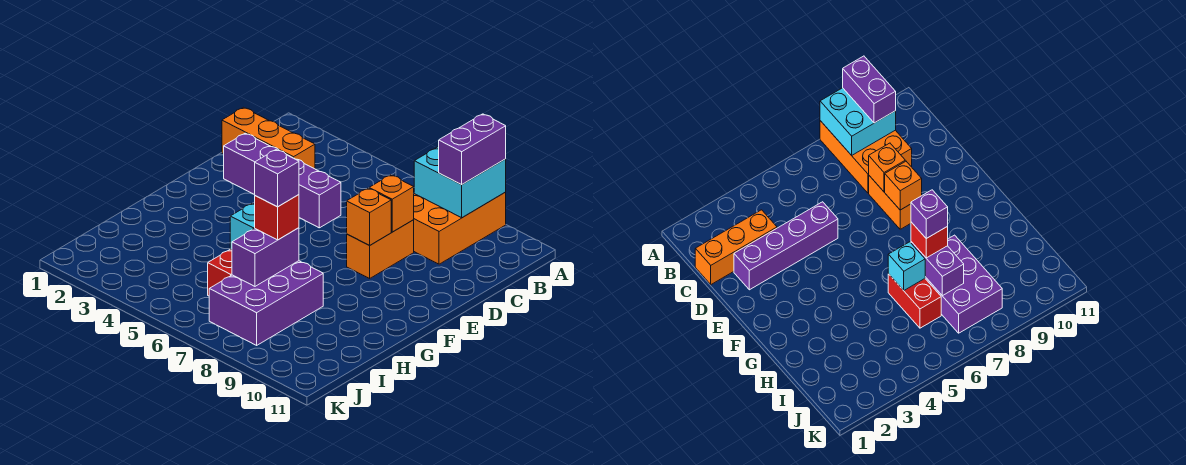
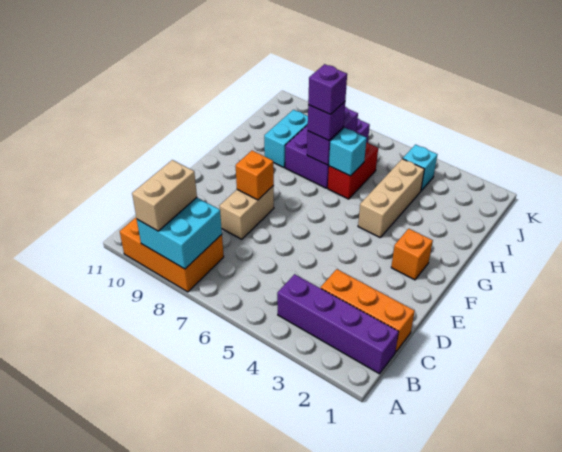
orange brick A8:C9 level 1 -> orange brick A8:B10 level 1
purple brick A9:B9 level 3 -> tan brick A9:B9 level 3
purple brick D2:D5 level 1 -> purple brick B1:B4 level 1
orange brick D8:E8 level 1 -> tan brick D8:E8 level 1
orange brick D8 level 2 -> orange brick F2 level 1
none -> tan brick G4:I4 level 1
red brick H7 level 3 -> purple brick H7 level 3
none -> cyan brick H9:I9 level 1
none -> cyan brick J4 level 1

